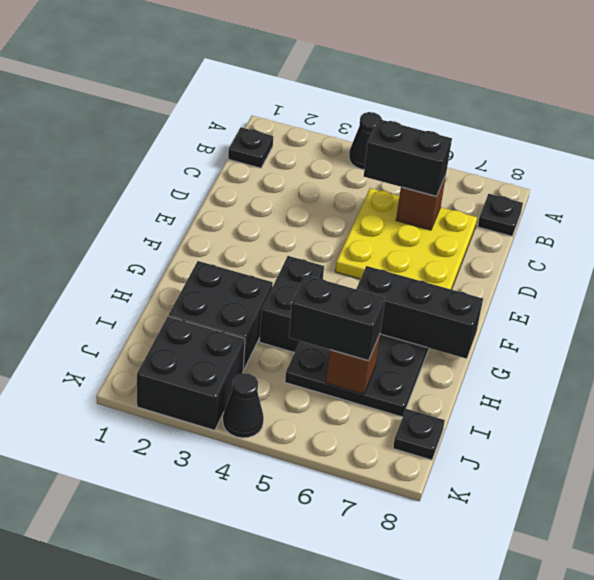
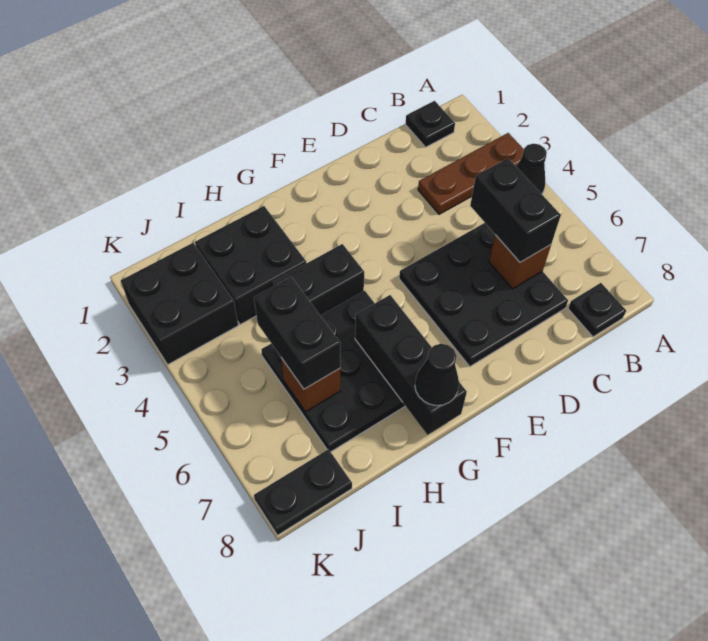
none -> brown plate A3:C3 level 1
yellow plate C5:E7 level 1 -> black plate C5:E7 level 1
black plate J8 level 1 -> black plate J8:K8 level 1
black cone K4 level 1 -> black cone G8 level 3

